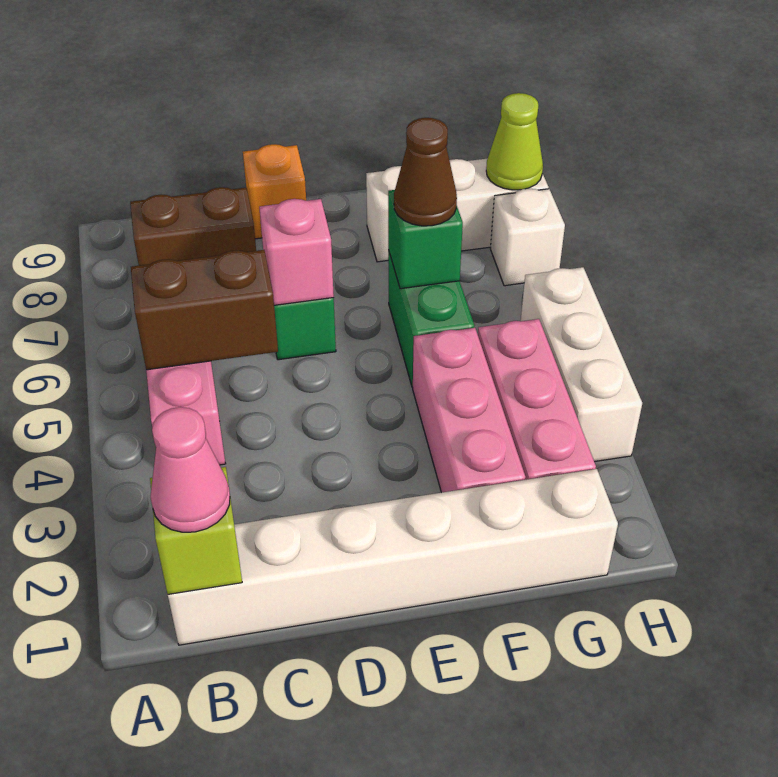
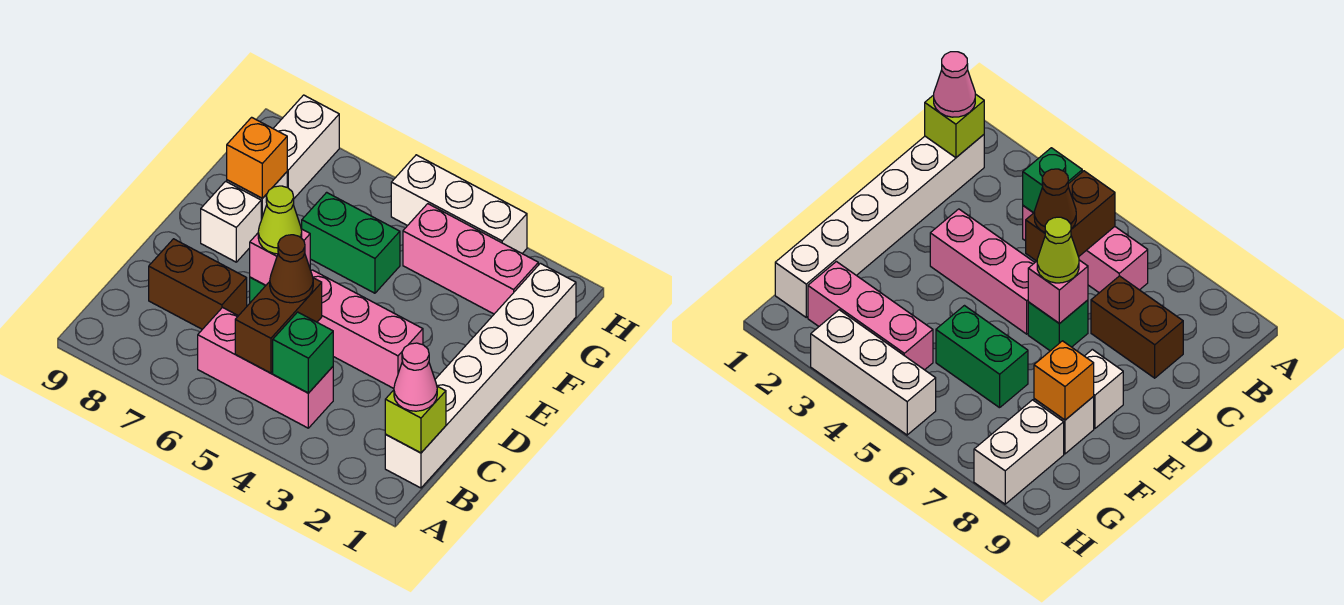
brown brick B8:C8 level 1 -> brown brick C7:C8 level 1
orange brick D9 level 1 -> orange brick F8 level 2
pink brick F2:F4 level 1 -> pink brick D3:D5 level 1
green brick F6 level 2 -> green brick B4 level 2
brown cone F6 level 3 -> brown cone C5 level 3
white brick H7 level 1 -> white brick E8 level 1
lime cone H8 level 2 -> lime cone D6 level 3

